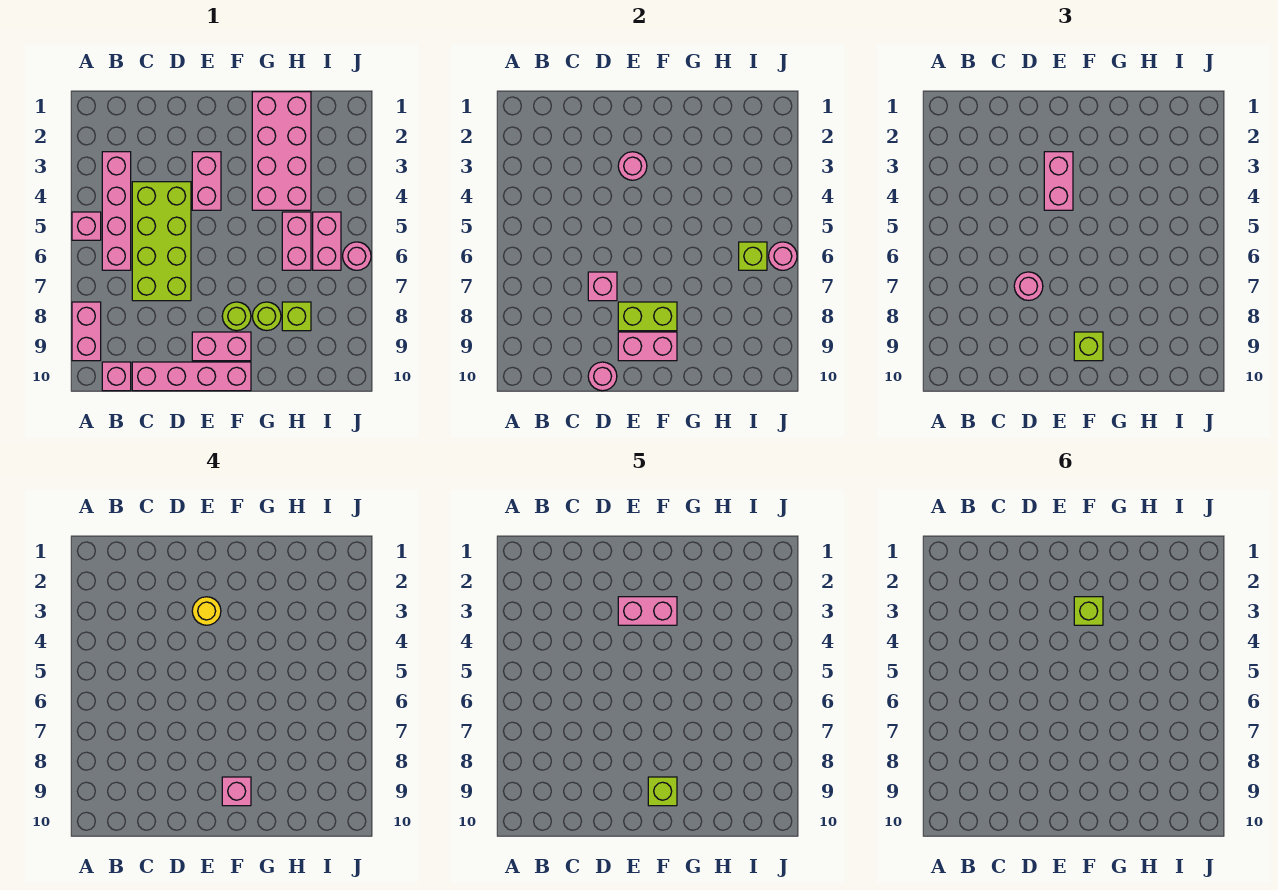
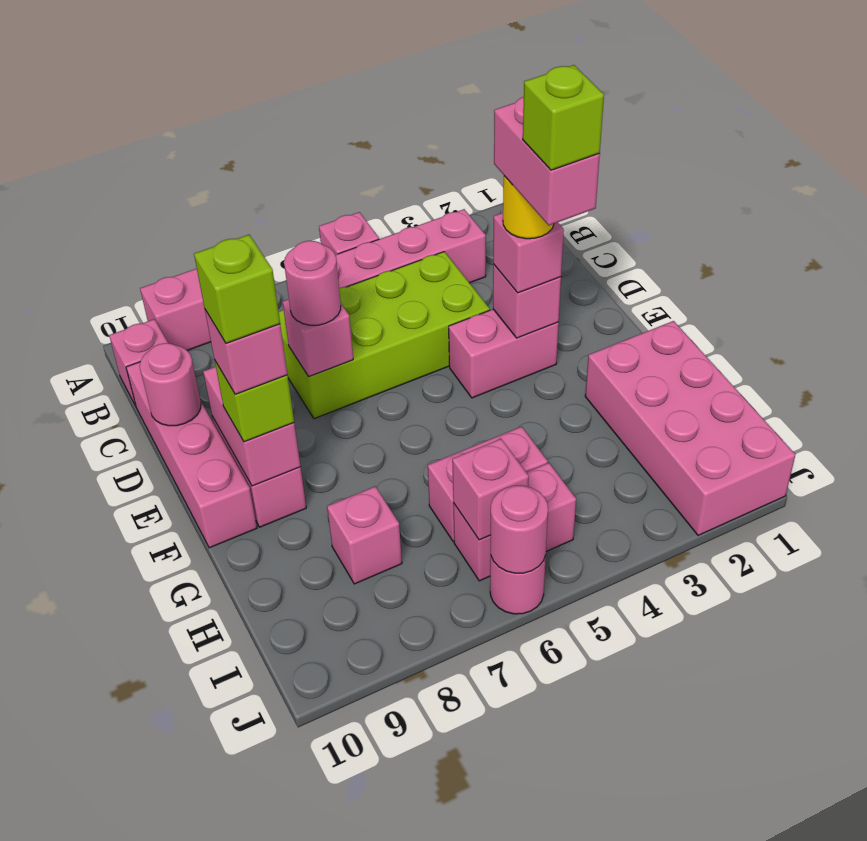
pink round brick E3 level 2 -> pink brick E3 level 2
pink brick E3:E4 level 3 -> pink brick E3 level 3
lime brick E8:F8 level 2 -> none
lime round brick F8 level 1 -> none
pink brick G1:H4 level 1 -> pink brick G1:J2 level 1
lime round brick G8 level 1 -> none
lime brick H8 level 1 -> pink brick H8 level 1
lime brick I6 level 2 -> pink brick I6 level 2

